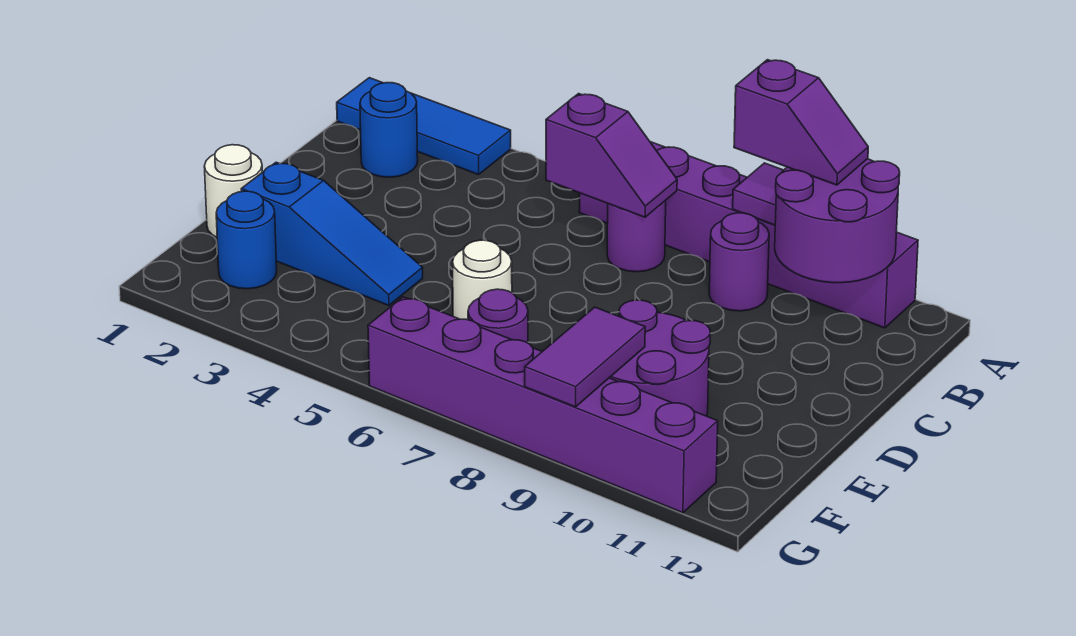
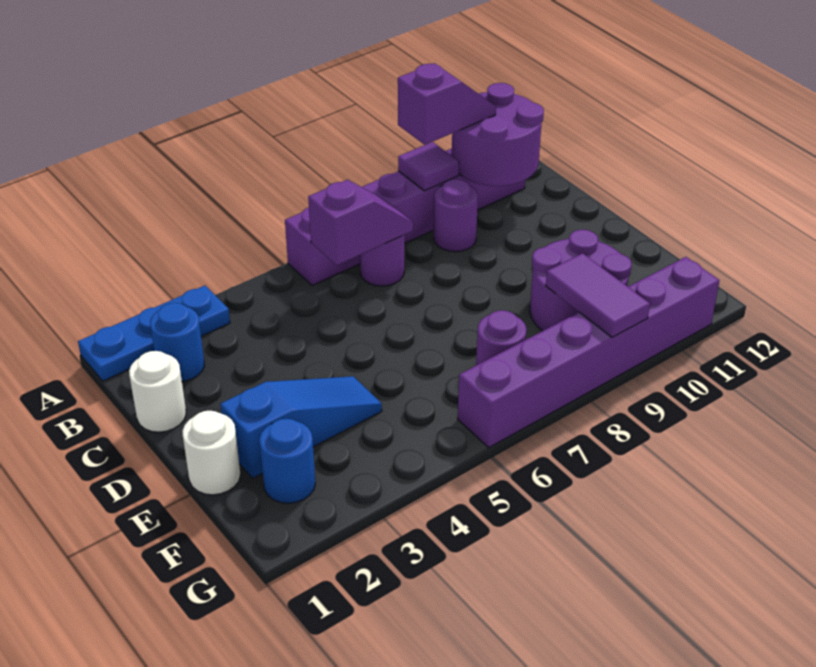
blue tile A1:A3 level 1 -> blue plate A1:A3 level 1
white round brick E6 level 1 -> white round brick C1 level 1

